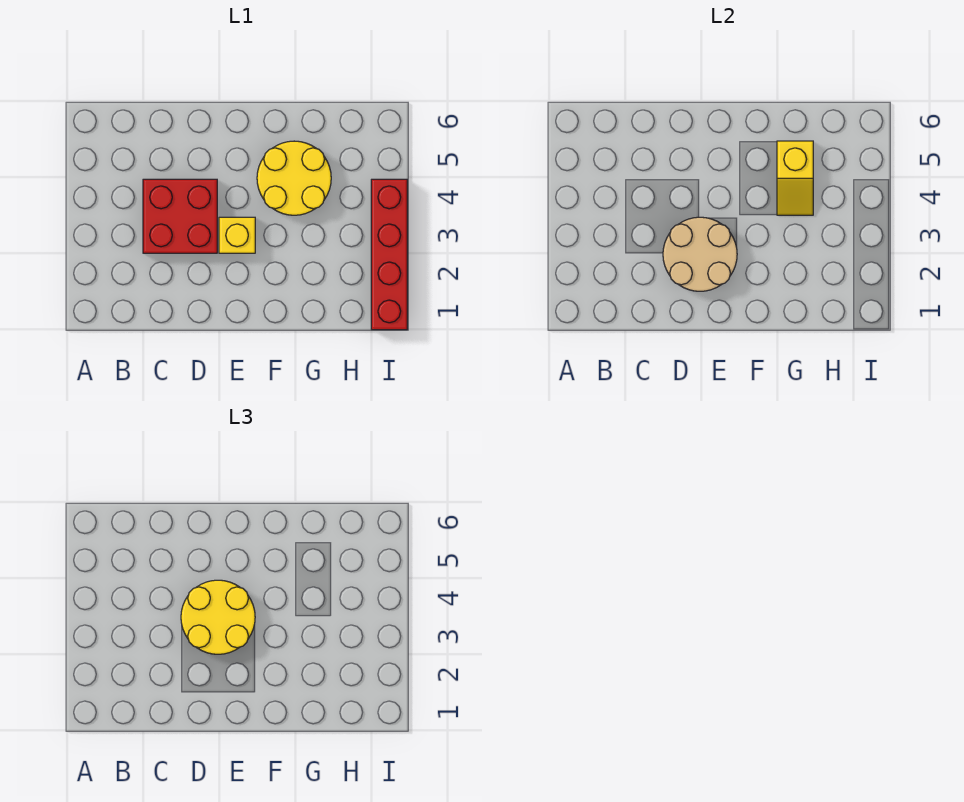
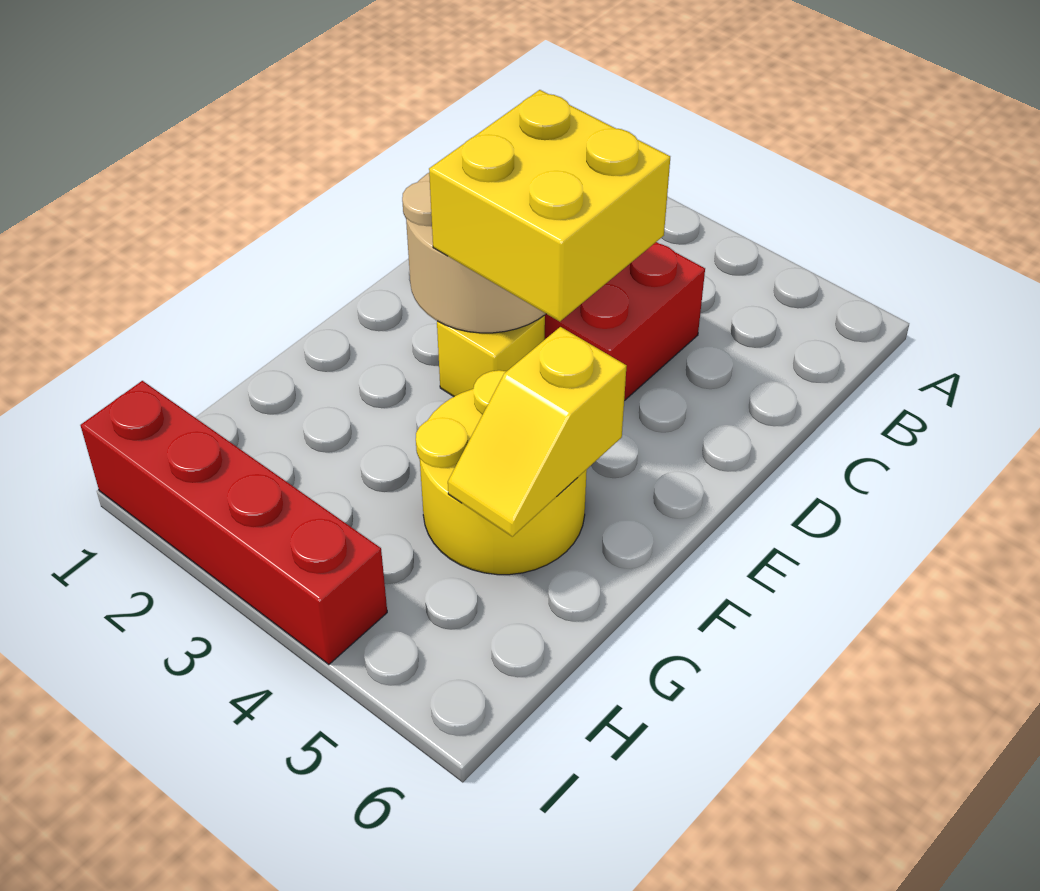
yellow round brick D3:E4 level 3 -> yellow brick D3:E4 level 3
yellow slope G4:G5 level 2 top 5 -> yellow slope F5:G5 level 2 top F

